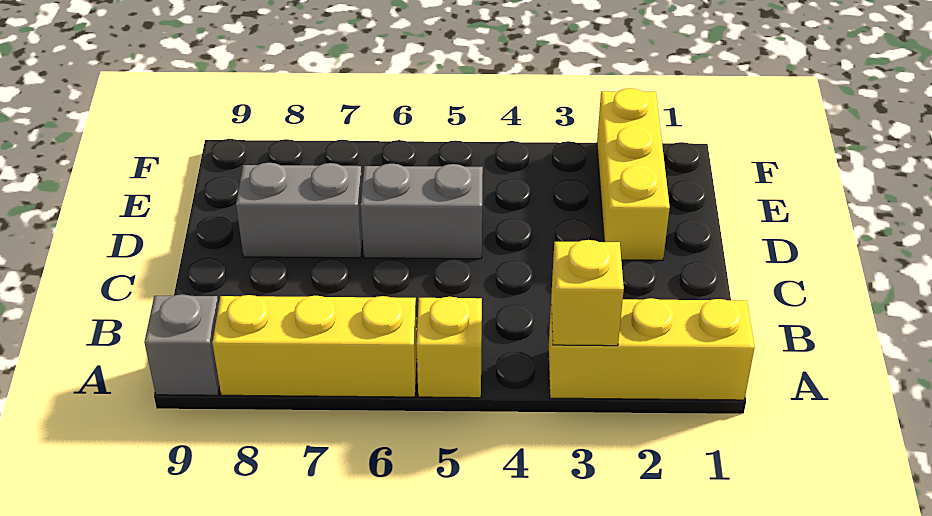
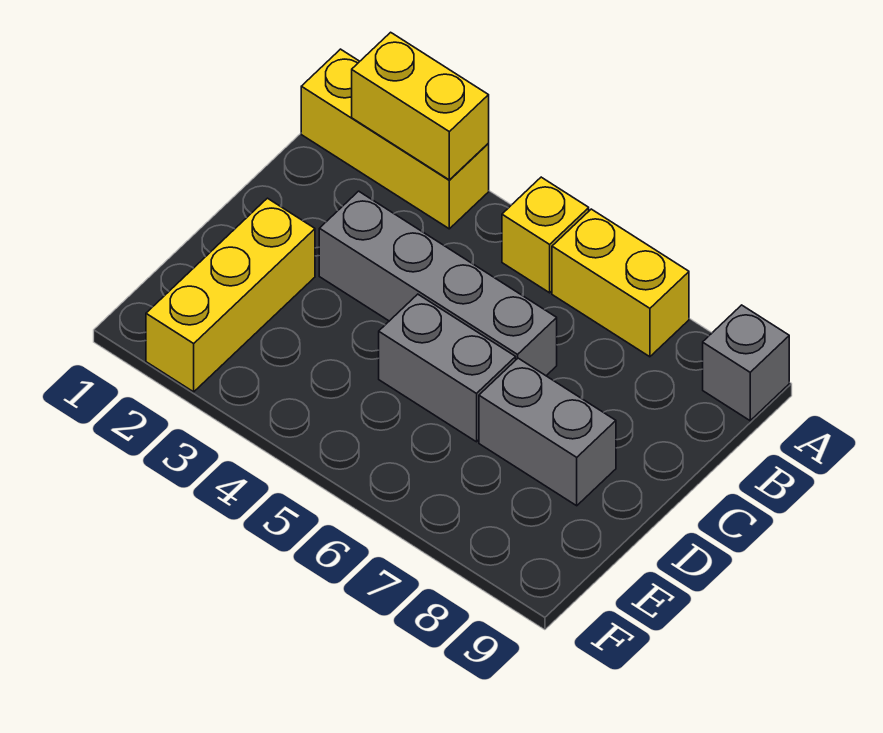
yellow brick A3 level 2 -> yellow brick A2:A3 level 2
yellow brick A6:A8 level 1 -> yellow brick A6:A7 level 1
none -> grey brick C3:C6 level 1

